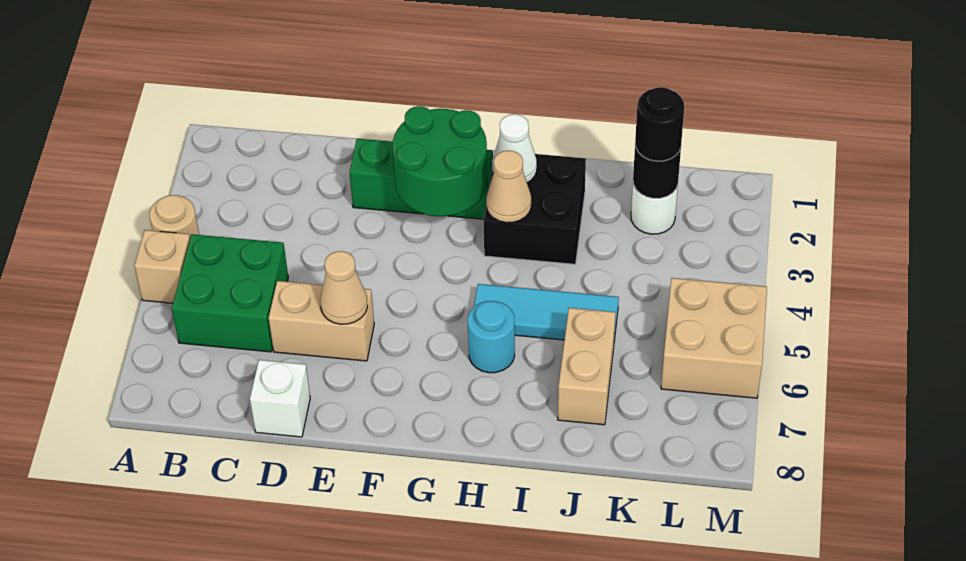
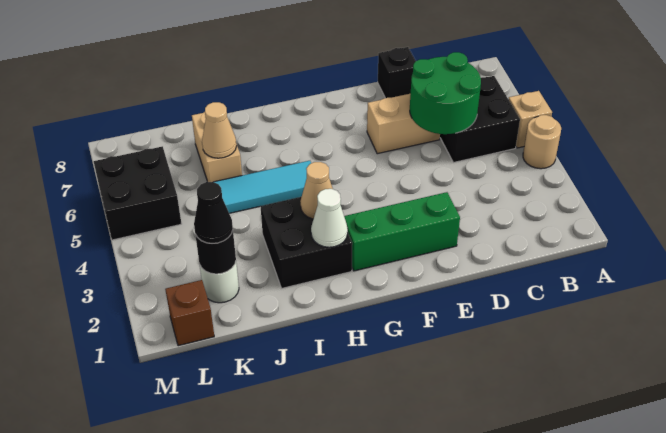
green brick B5:C6 level 1 -> black brick B5:C6 level 1
white brick D8 level 1 -> black brick D8 level 1
tan cone E6 level 2 -> tan cone J6 level 2
green round brick F2:G3 level 2 -> green round brick C5:D6 level 2
cyan round brick H6 level 1 -> none
black round brick K2 level 3 -> black cone K2 level 3
none -> brown brick L1 level 1
tan brick L5:M6 level 1 -> black brick L5:M6 level 1

